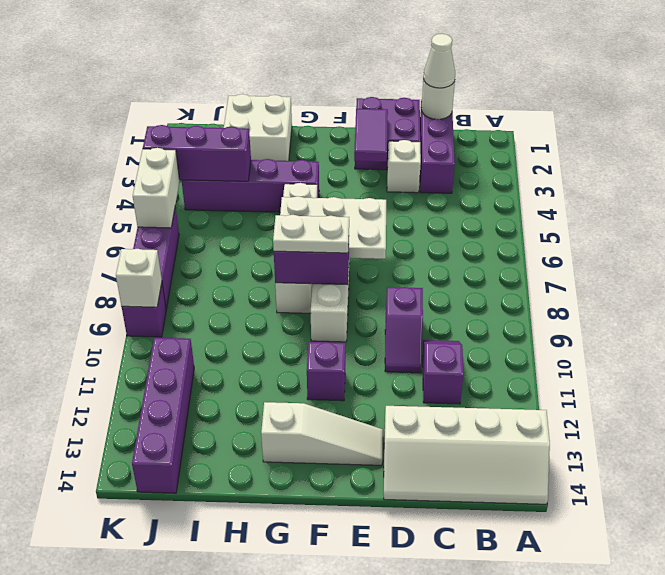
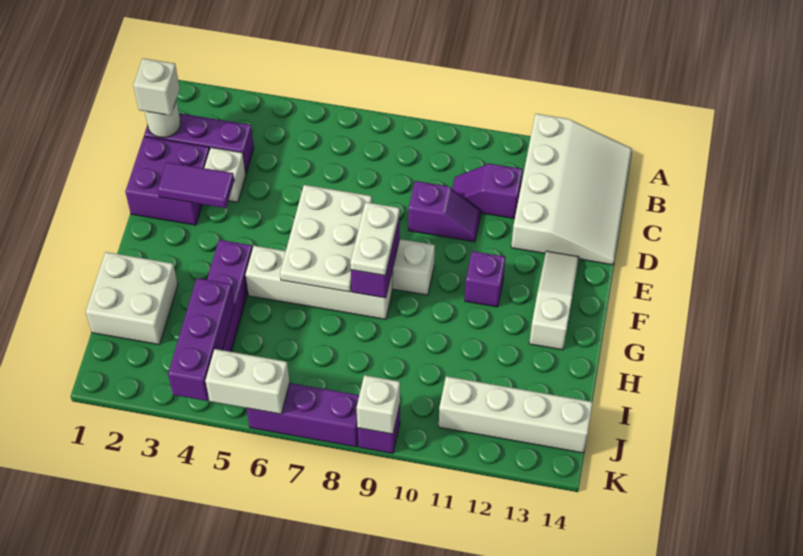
white slope A13:D14 level 1 top 13 -> white slope A12:D14 level 1 top 12
white cone C1 level 3 -> white brick C1 level 3
purple brick J11:J14 level 1 -> white brick J11:J14 level 1

